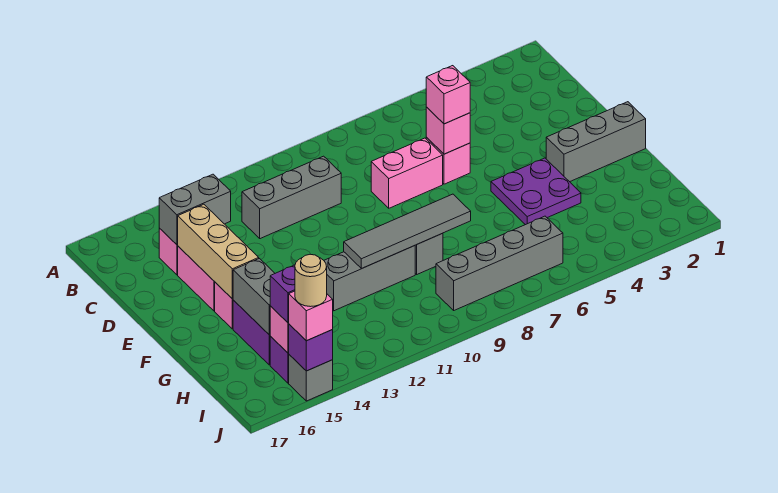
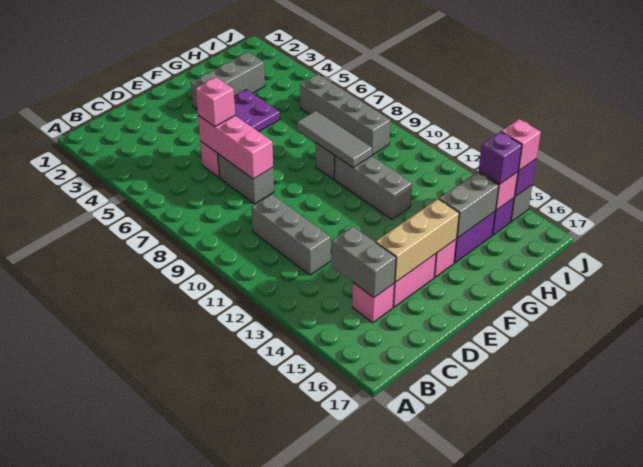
pink brick D6 level 2 -> pink brick D6:D8 level 2
pink brick D7:D8 level 1 -> grey brick D7:D8 level 1
grey brick F1:F3 level 1 -> grey brick F3:H3 level 1
grey tile G8:G11 level 2 -> grey tile G8:G10 level 2
tan round brick J15 level 4 -> none

